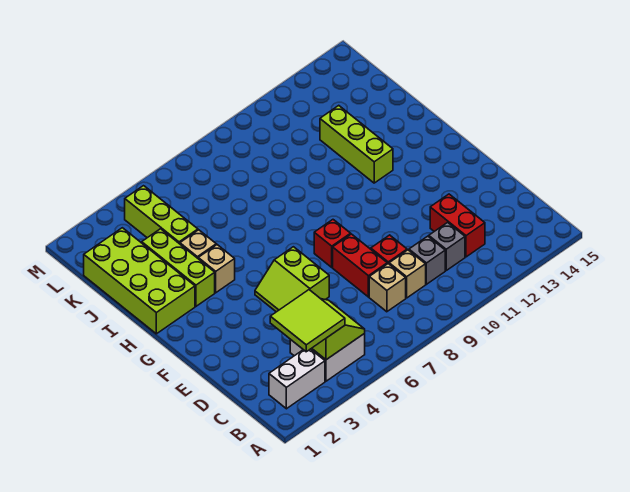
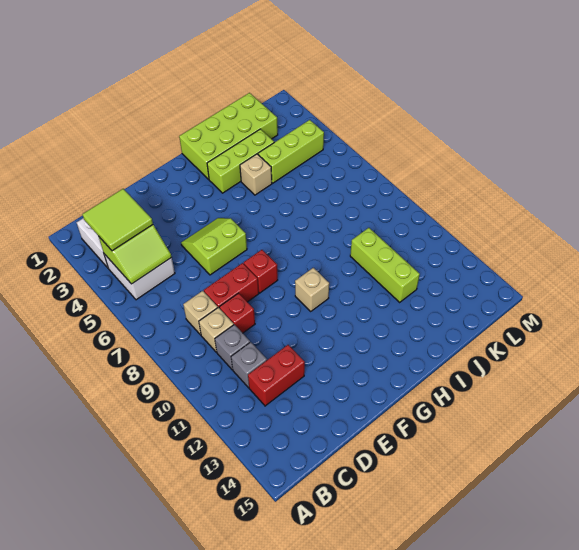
tan brick H4 level 1 -> tan brick G10 level 1
lime brick H12:J12 level 1 -> lime brick J10:J12 level 1

